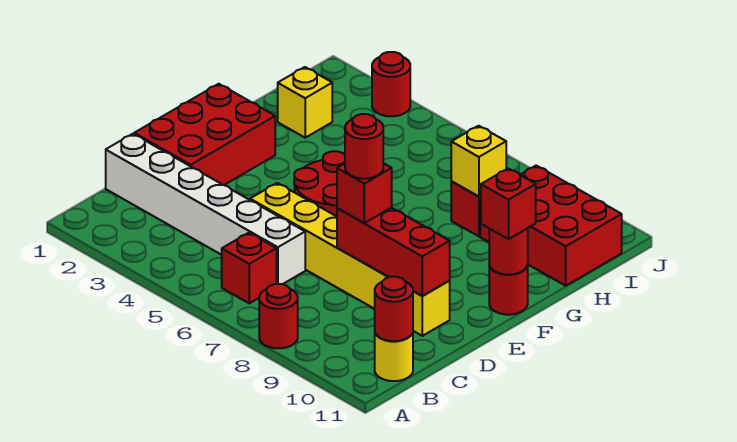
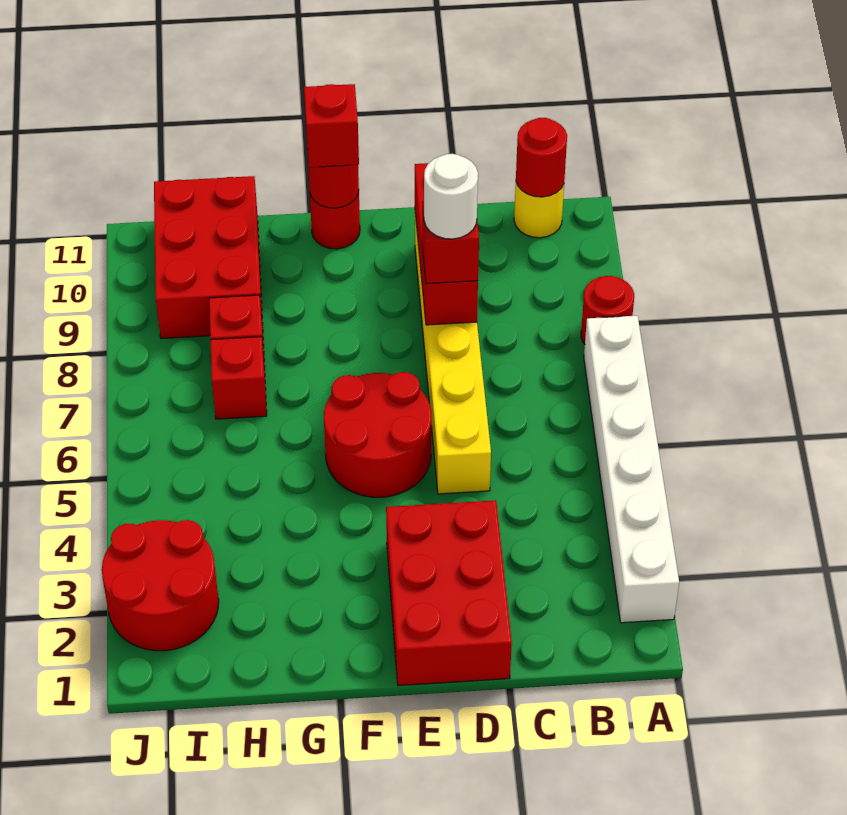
red brick B6 level 1 -> red brick H7 level 1
white brick C1:C6 level 1 -> white brick A2:A7 level 1
red brick D1:F2 level 1 -> red brick D1:E3 level 1
red round brick D8 level 4 -> white round brick D8 level 4
yellow brick H2 level 1 -> none
yellow brick H8 level 2 -> none
red round brick J3 level 1 -> red round brick I2:J3 level 1

